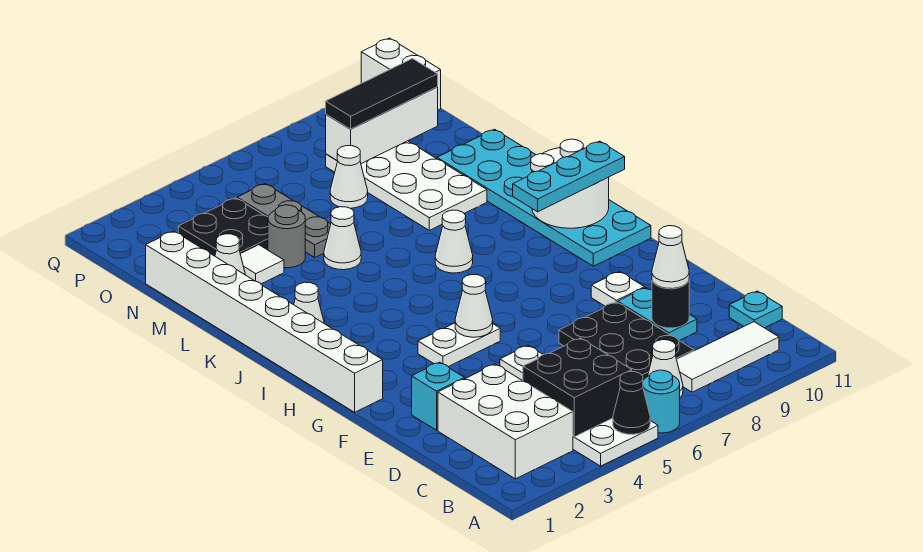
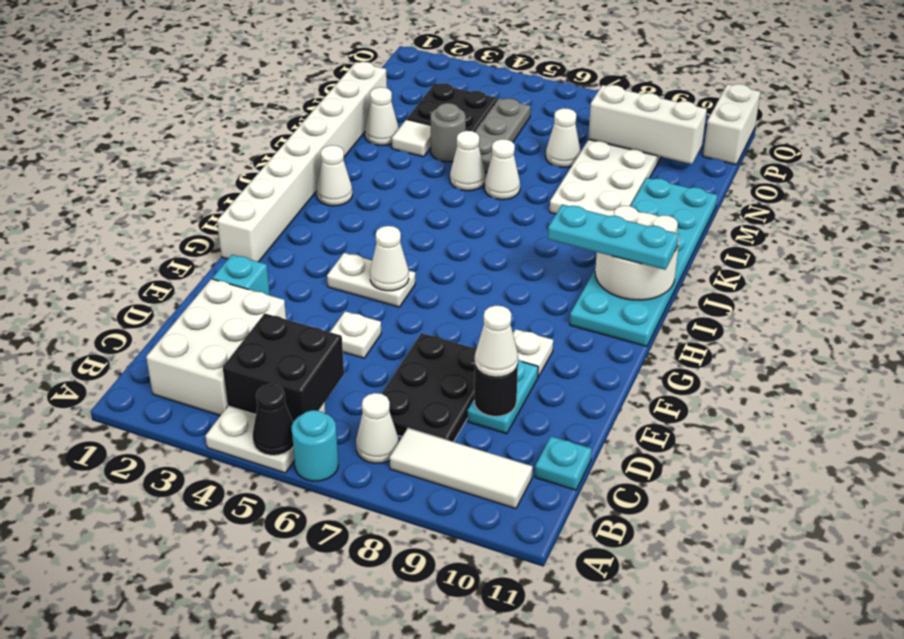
white cone J7 level 1 -> white cone L6 level 1
black tile O8:O10 level 3 -> none

